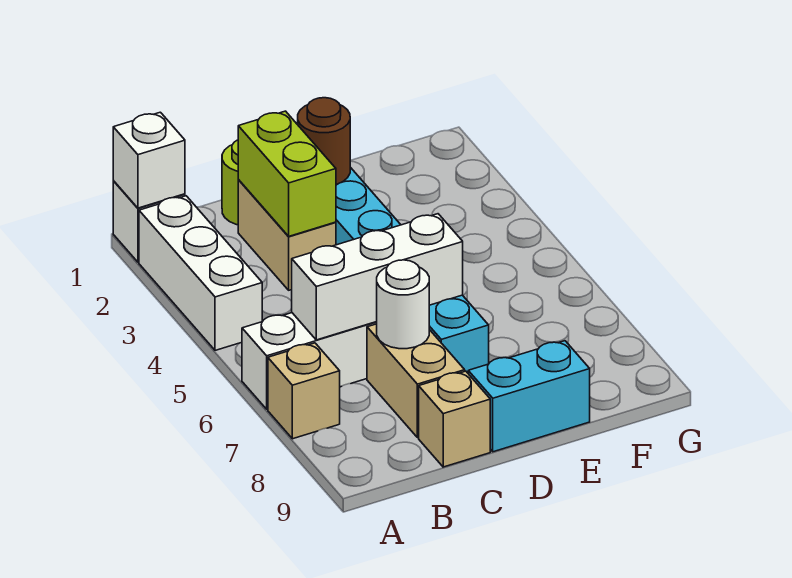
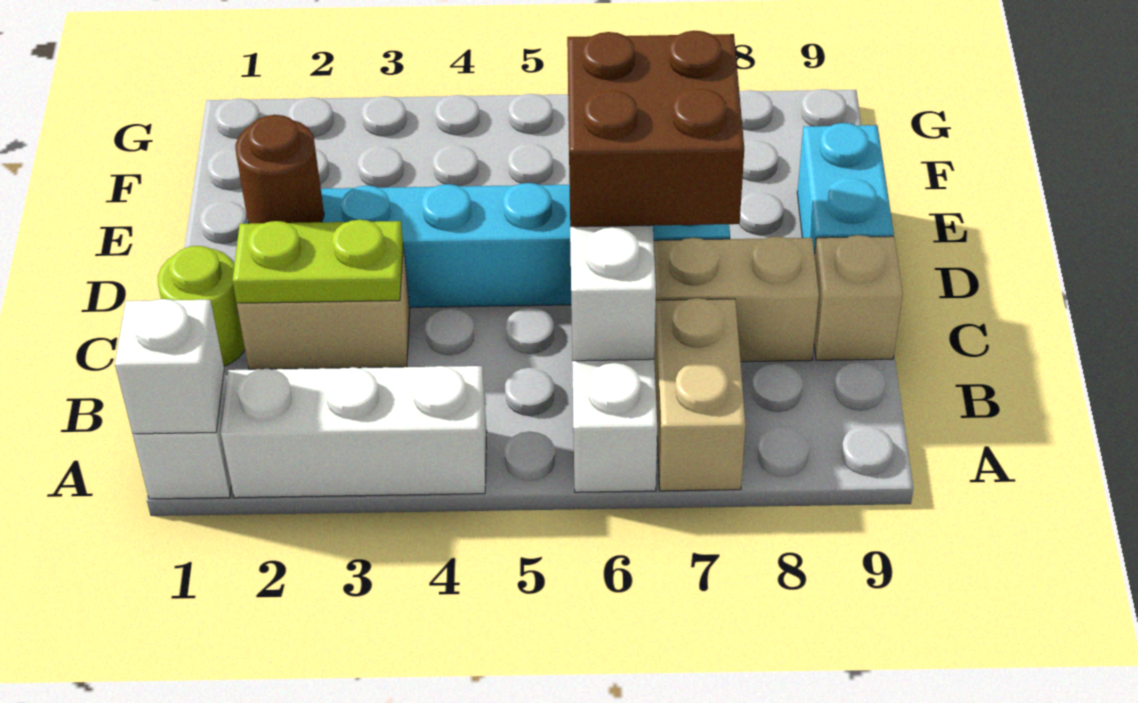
tan brick A7 level 1 -> tan brick A7:B7 level 1
lime brick C2:C3 level 2 -> lime plate C2:C3 level 2
none -> brown brick C6:D7 level 3
white round brick C7 level 2 -> none

